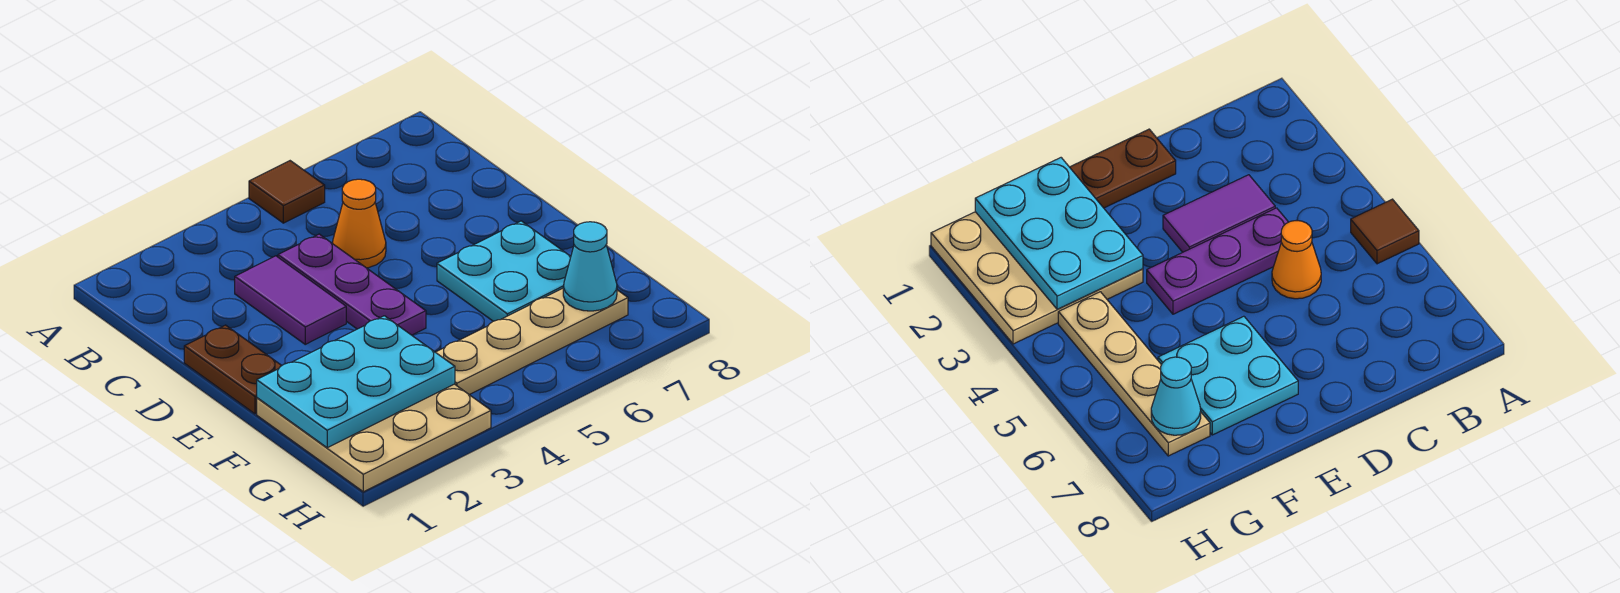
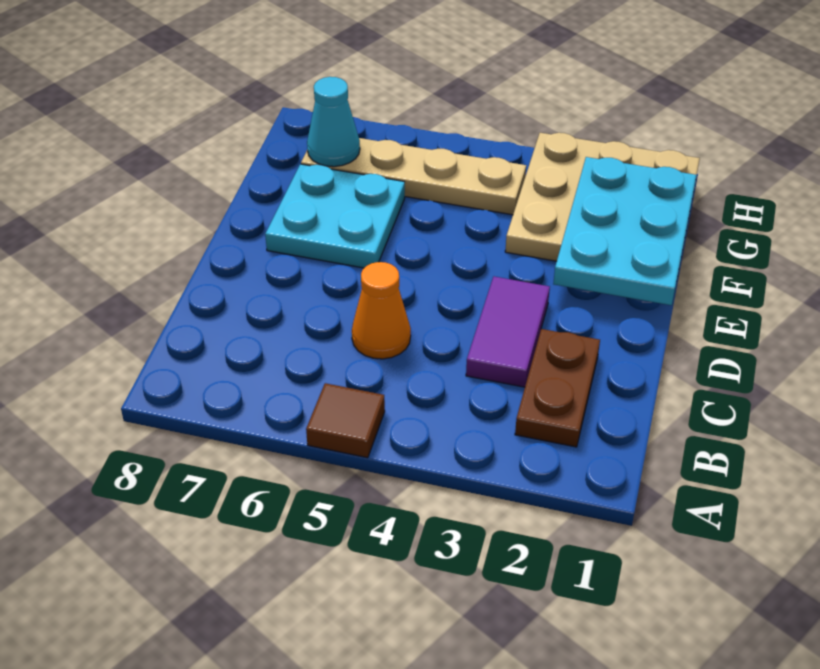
purple plate C4:E4 level 1 -> none
brown plate D1:E1 level 1 -> brown plate B2:C2 level 1
cyan plate F1:G3 level 2 -> cyan plate E1:G2 level 2

